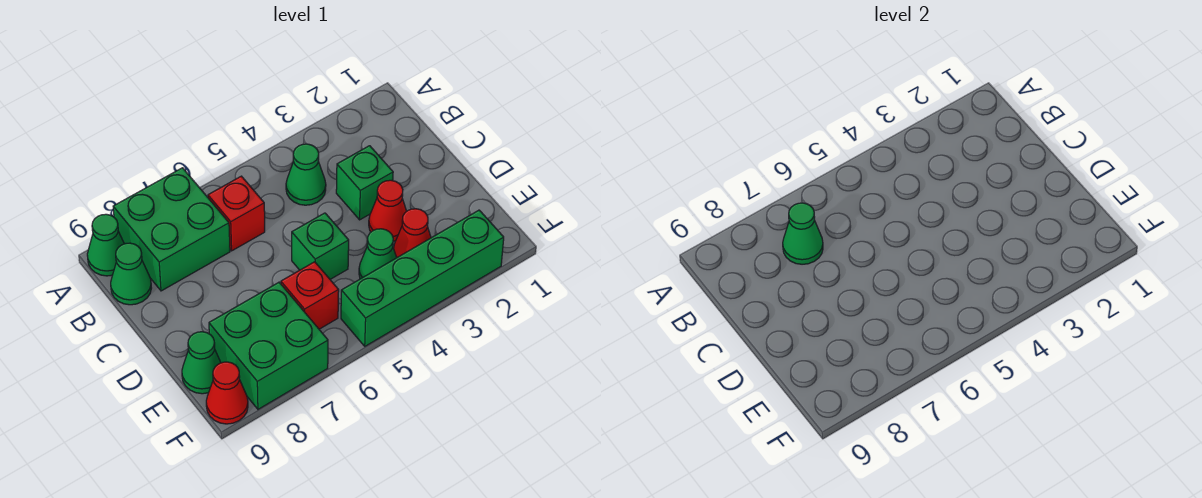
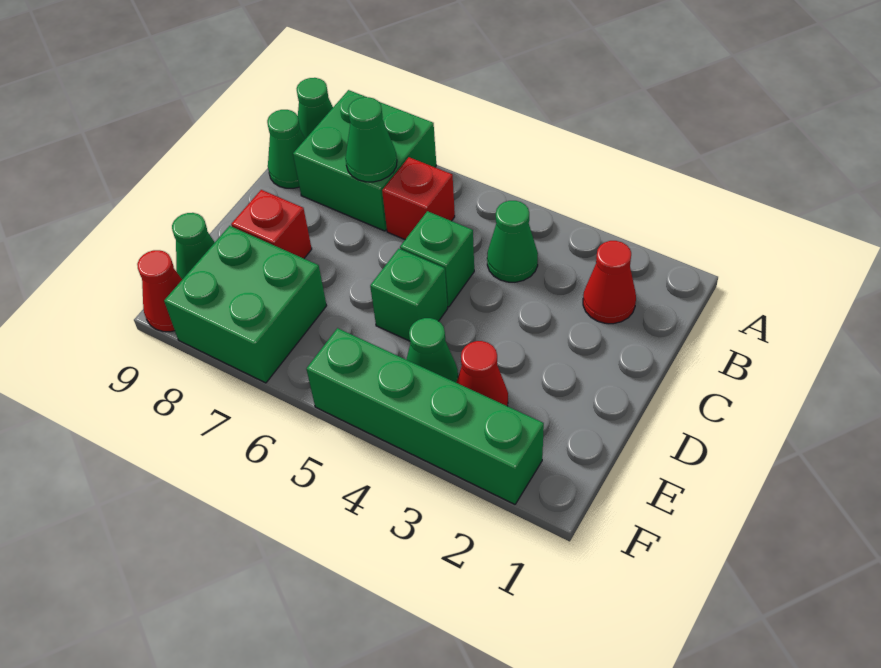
green brick C3 level 1 -> green brick C5 level 1
red cone D3 level 1 -> red cone B2 level 1
red brick E6 level 1 -> red brick D8 level 1

